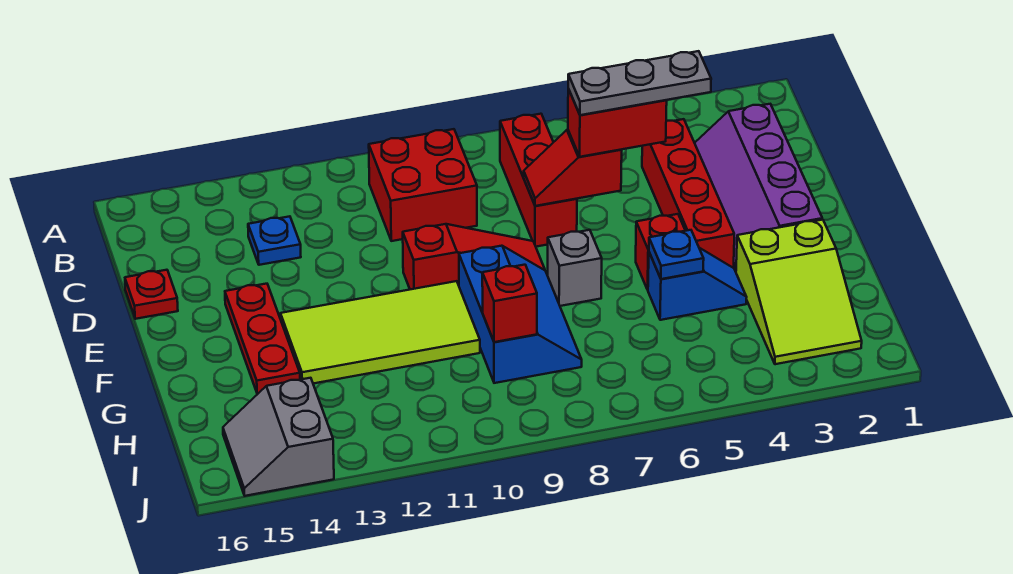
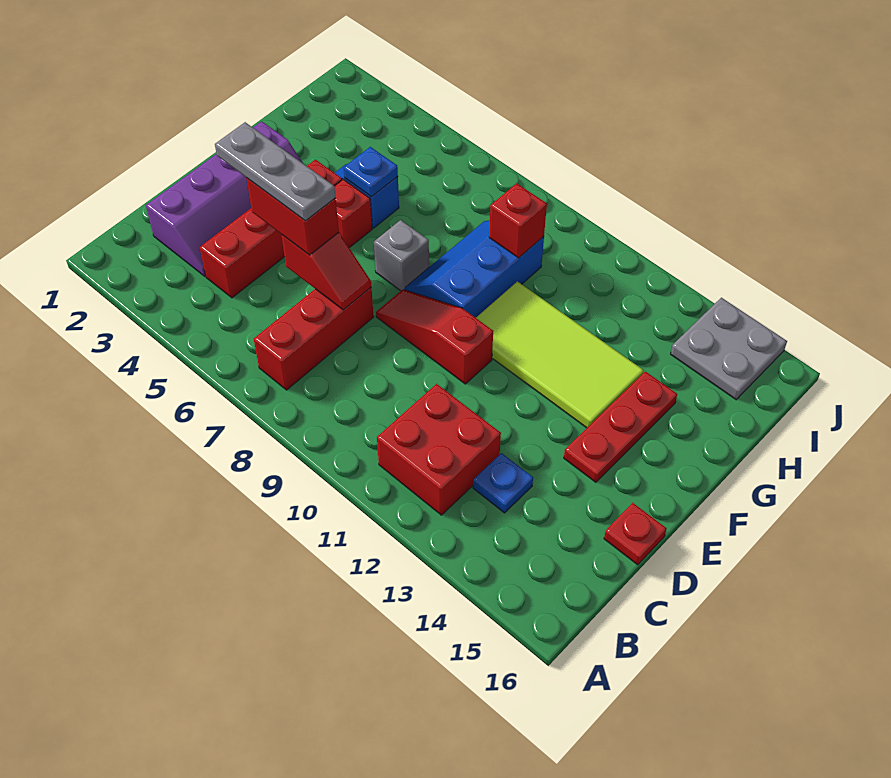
red brick B9:C10 level 1 -> red brick B11:C12 level 1
lime slope G2:I3 level 1 top G -> none
grey slope I14:J15 level 1 top 14 -> grey plate I14:J15 level 1

